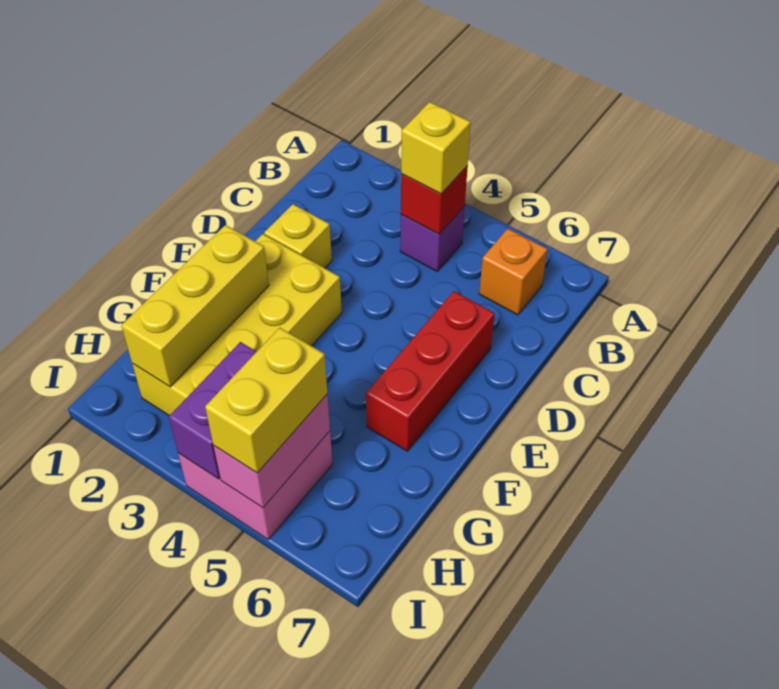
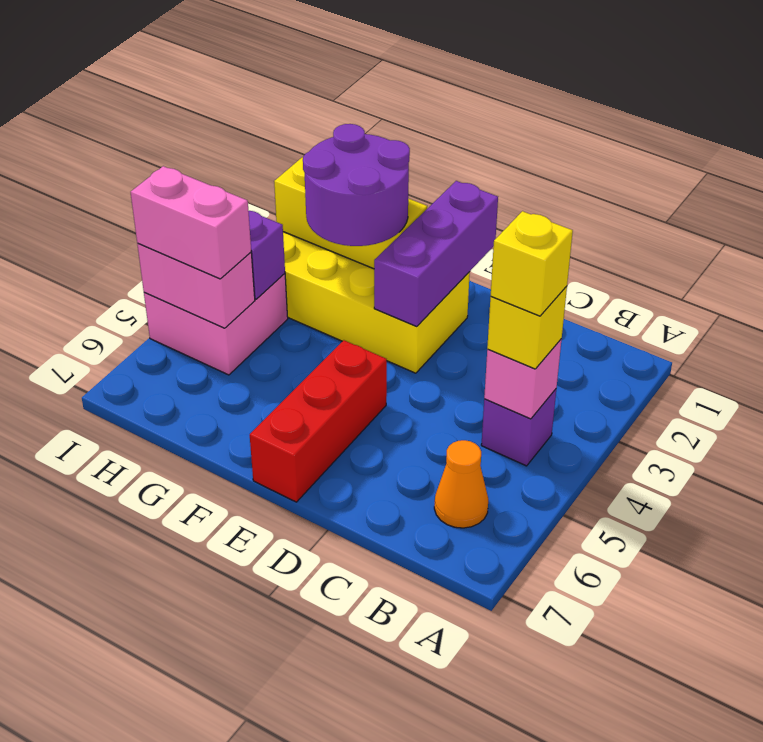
red brick B4 level 2 -> pink brick B4 level 2
orange brick B6 level 1 -> orange cone B6 level 1
yellow brick D2 level 1 -> yellow brick B4 level 4
red brick D6:F6 level 1 -> red brick E5:E7 level 1
none -> purple brick E1:E3 level 2
none -> purple round brick F2:G3 level 3
yellow brick H5:I5 level 3 -> pink brick H5:I5 level 3

